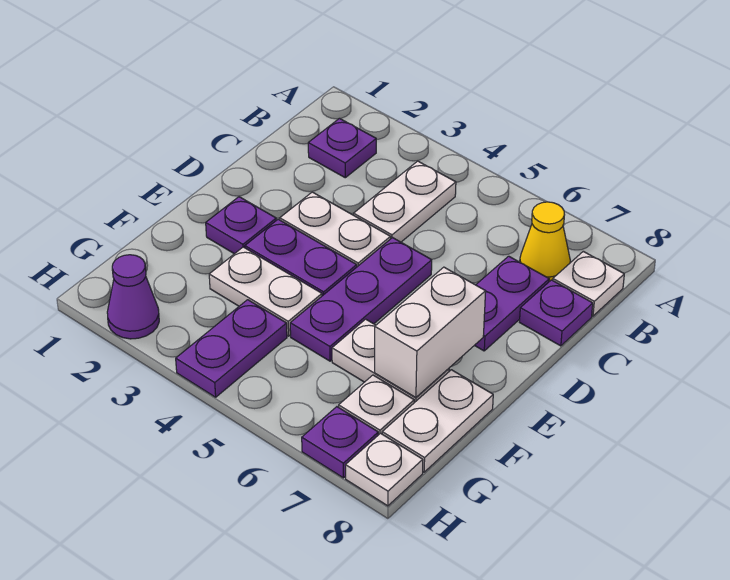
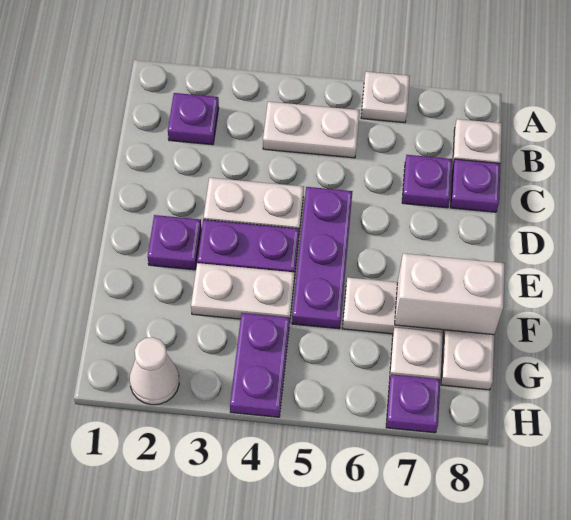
white plate B4:C4 level 1 -> white plate B4:B5 level 1
yellow cone B7 level 1 -> none
purple plate C7:D7 level 1 -> purple plate C7 level 1
white brick E7:F7 level 2 -> white brick F7:F8 level 2
purple cone H2 level 1 -> white cone H2 level 1
white plate H8 level 1 -> white plate A6 level 1

